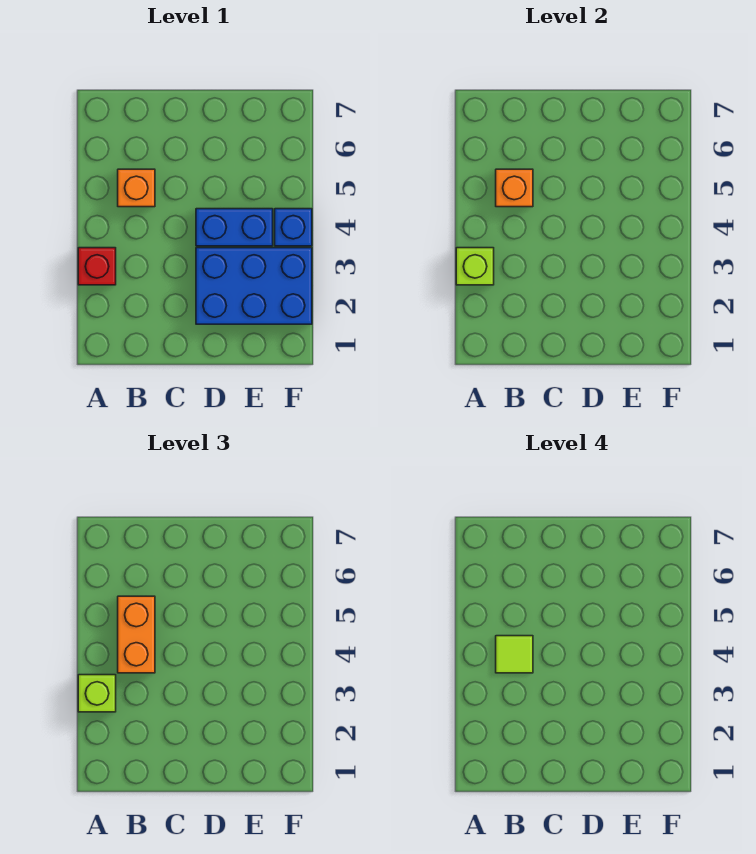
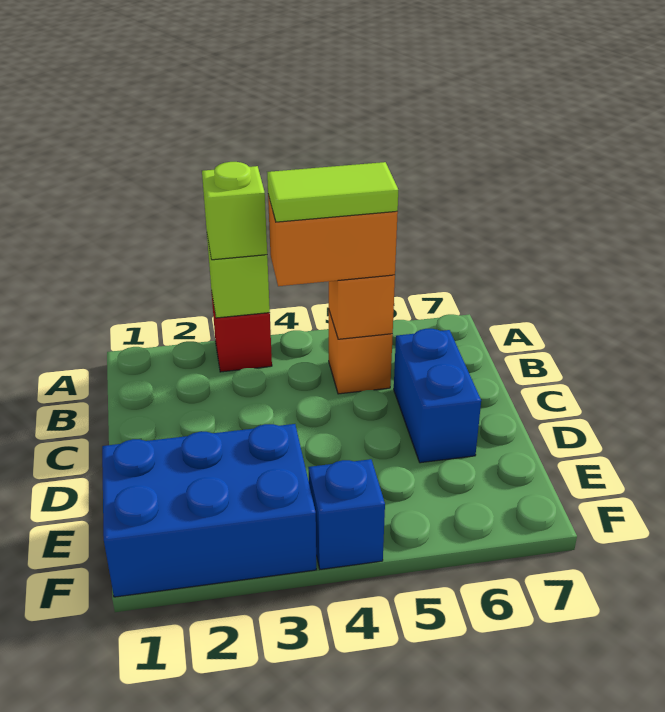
lime tile B4 level 4 -> lime tile B4:B5 level 4
blue brick D2:F3 level 1 -> blue brick E1:F3 level 1
blue brick D4:E4 level 1 -> blue brick C6:D6 level 1

